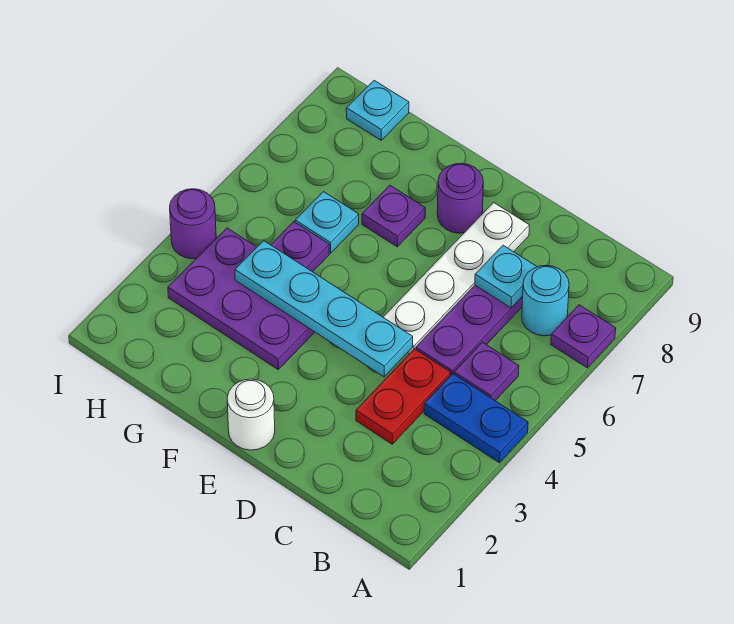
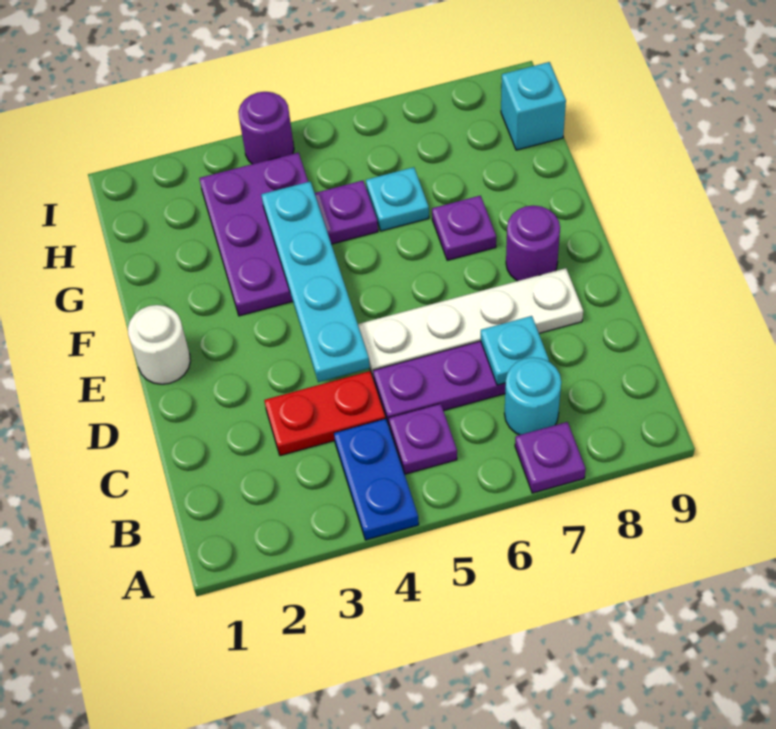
cyan plate H9 level 1 -> cyan brick H9 level 1

